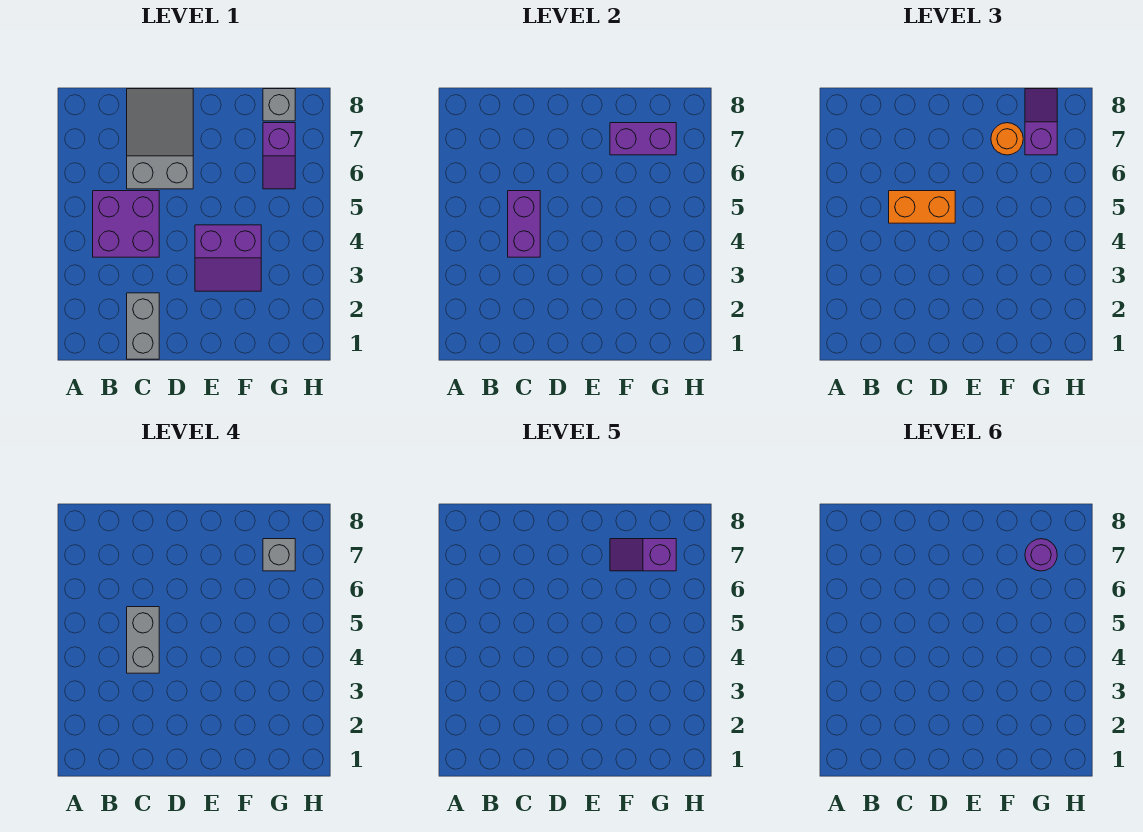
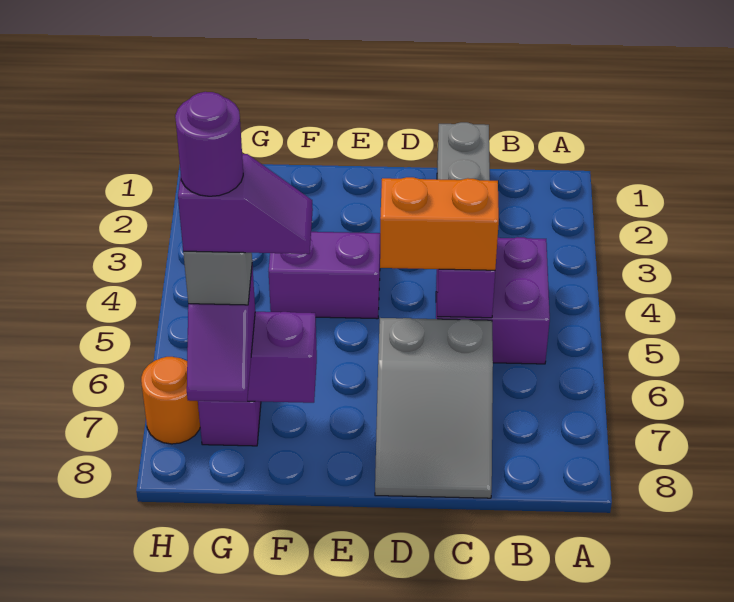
grey brick C4:C5 level 4 -> none
orange round brick F7 level 3 -> orange round brick H7 level 1
grey brick G8 level 1 -> none

